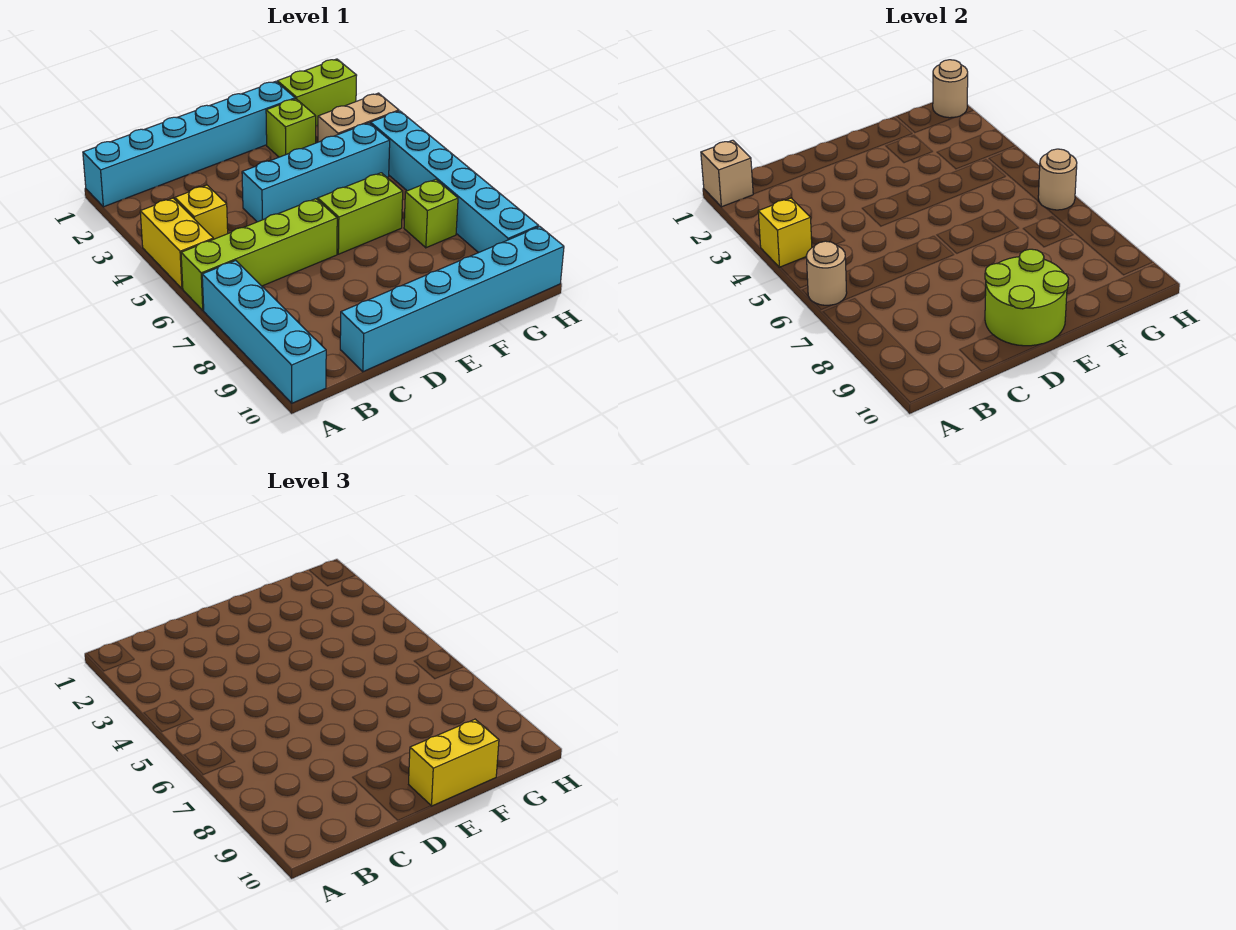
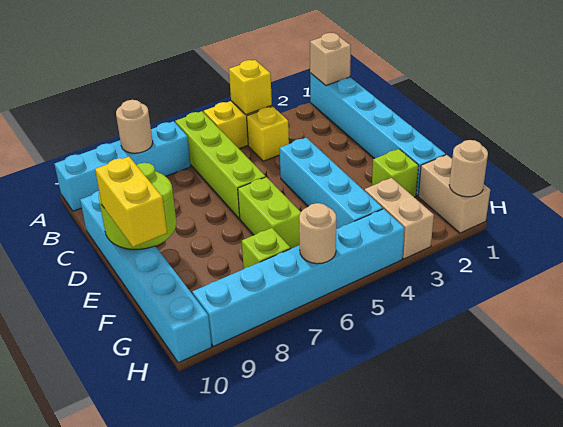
tan round brick A6 level 2 -> tan round brick A8 level 2
lime brick G1:H1 level 1 -> tan brick G1:H1 level 1

